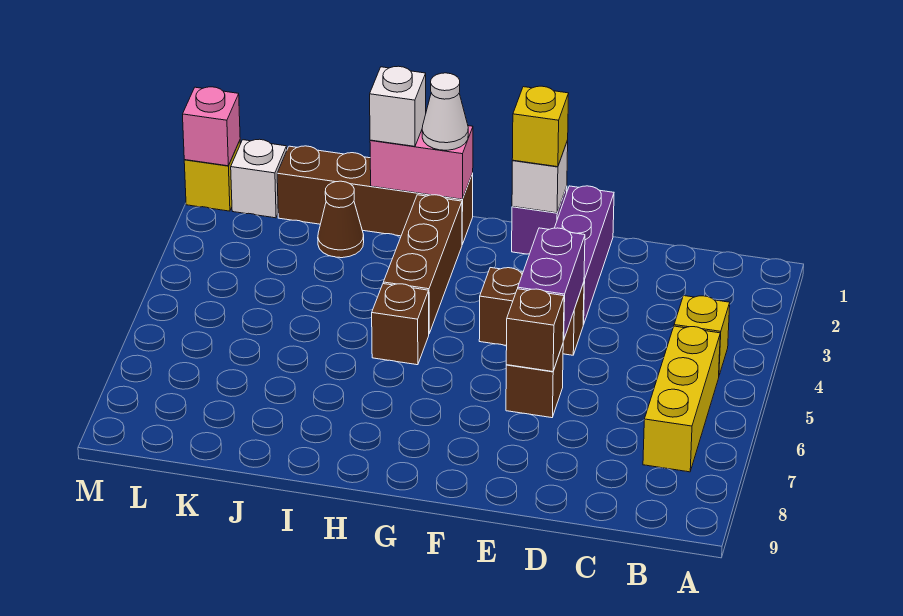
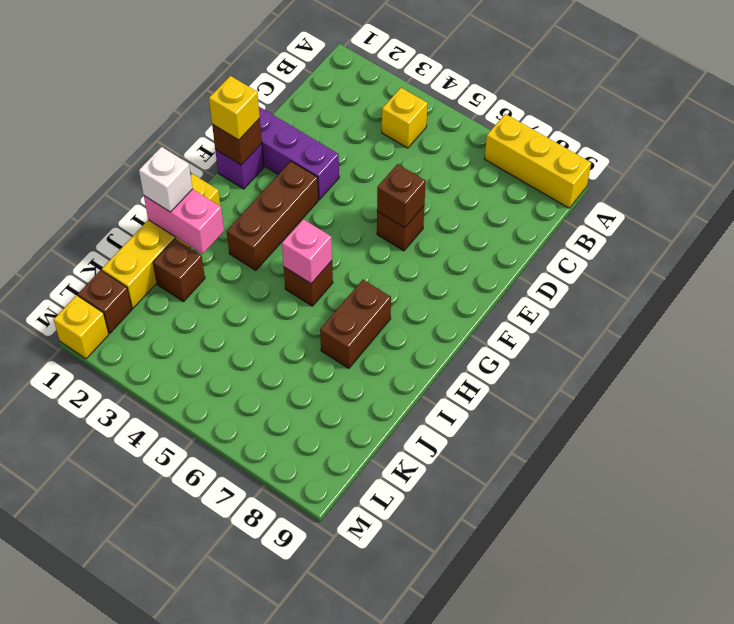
yellow brick B5:B7 level 1 -> yellow brick A7:A9 level 1
brown brick E4:F4 level 1 -> brown brick H7:I7 level 1
purple brick E4:E5 level 2 -> none
white brick F1 level 2 -> brown brick F1 level 2
brown brick H1:K1 level 1 -> yellow brick H1:K1 level 1
pink brick H1:I1 level 2 -> pink brick I1:I2 level 2
white cone H1 level 3 -> none
brown brick H2:H4 level 1 -> brown brick F3:H3 level 1
brown cone J2 level 1 -> brown brick J2 level 1
white brick L1 level 1 -> brown brick L1 level 1
pink brick M1 level 2 -> pink brick H5 level 2

